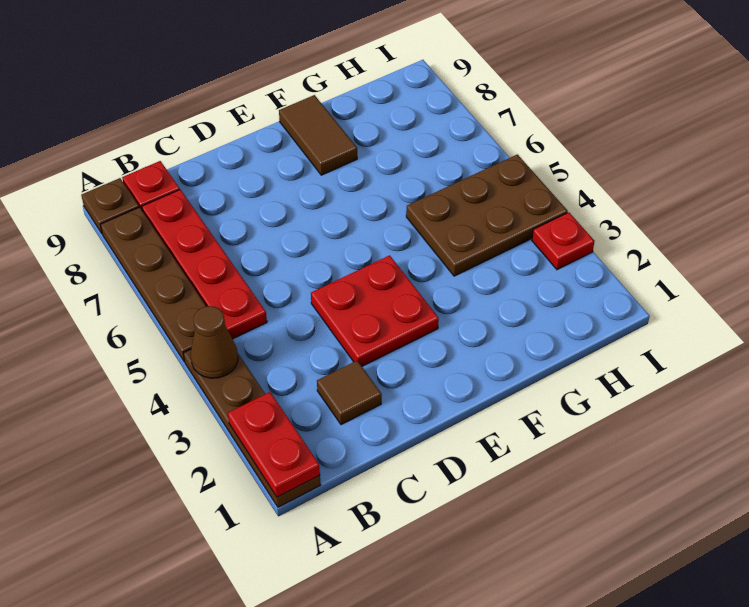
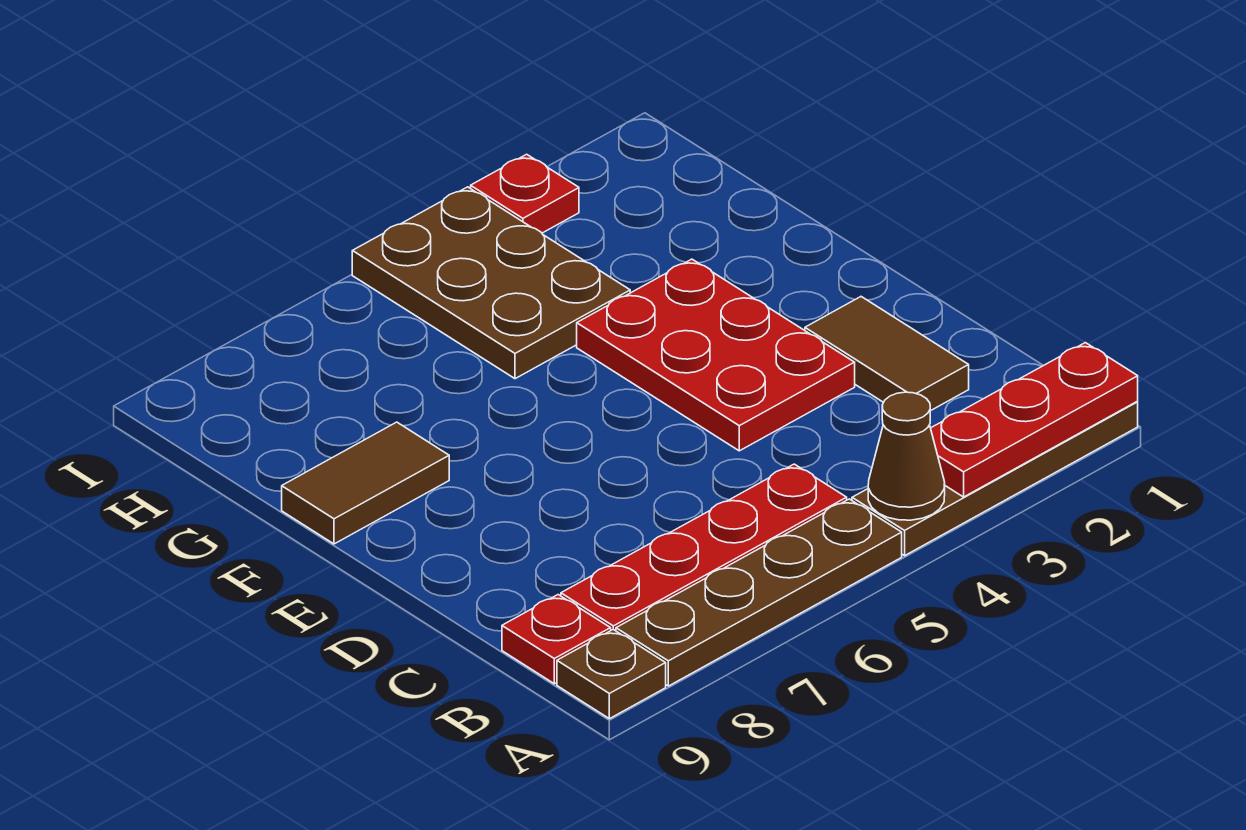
red plate A1:A2 level 2 -> red plate A1:A3 level 2
brown tile C2 level 1 -> brown tile C2:D2 level 1
red plate D3:E4 level 1 -> red plate D3:F4 level 1

